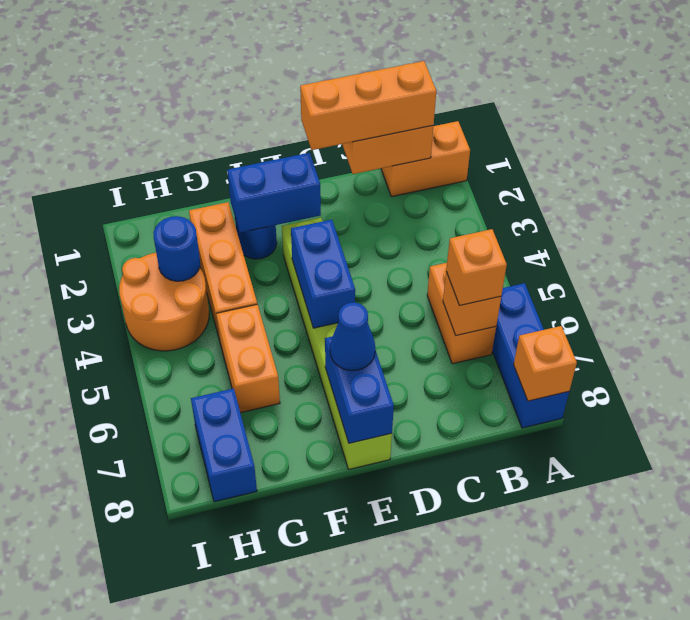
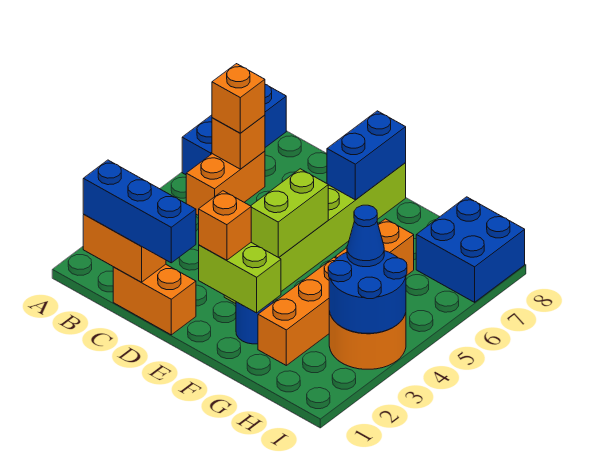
orange brick A1:B1 level 1 -> orange brick C1:D1 level 1
orange brick A8 level 2 -> orange brick E2 level 3
orange brick B1:D1 level 3 -> blue brick B1:D1 level 3
blue brick E2:F2 level 2 -> lime brick E2:F2 level 2
blue brick E4:E5 level 2 -> lime brick E4:E5 level 2
blue cone E7 level 3 -> blue cone H4 level 3
blue round brick H3 level 2 -> blue round brick H3:I4 level 2
blue brick H7:H8 level 1 -> blue brick H7:I8 level 1

